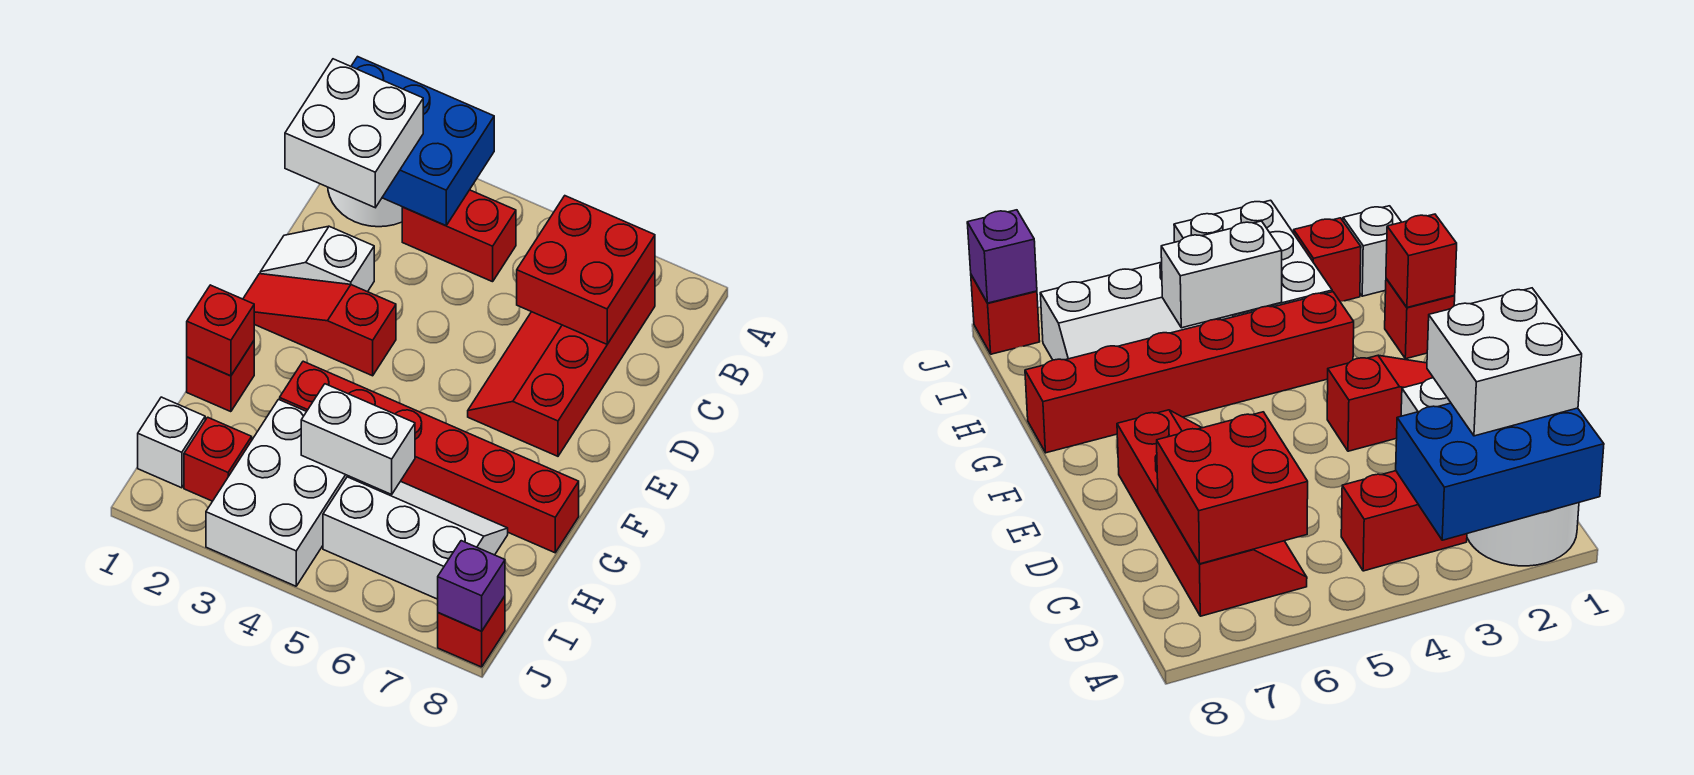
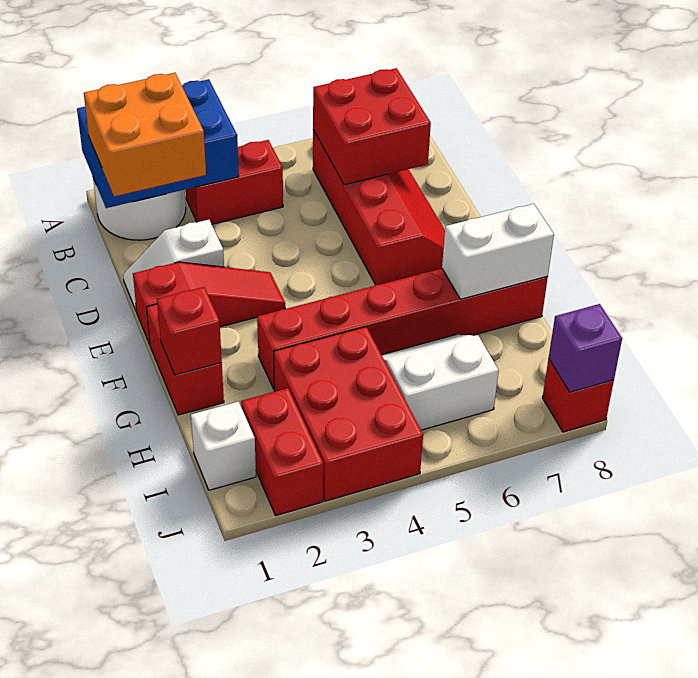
white brick B1:C2 level 3 -> orange brick B1:C2 level 3
red slope B6:E7 level 1 top 7 -> red slope B6:E7 level 1 top 6
red slope E1:E3 level 1 top 3 -> red slope E1:E3 level 1 top 1
red brick G1 level 1 -> red brick F1:G1 level 1
white brick H3:J4 level 1 -> red brick H3:J4 level 1
white brick H4:H5 level 2 -> white brick G7:G8 level 2
white slope H5:I7 level 1 top I -> white slope H5:I6 level 1 top I
red brick I2 level 1 -> red brick I2:J2 level 1

